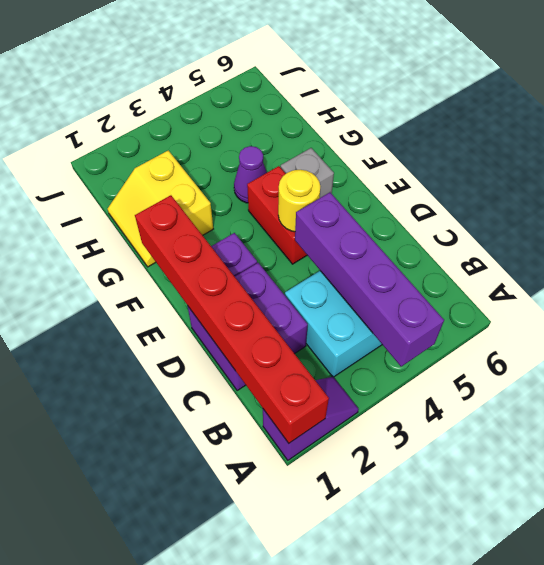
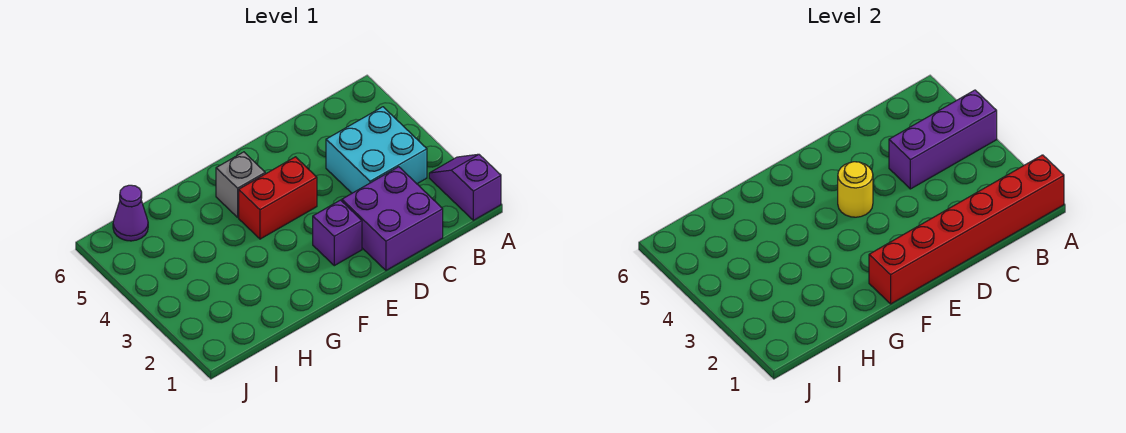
purple brick A4:D4 level 2 -> purple brick A4:C4 level 2
yellow slope G1:H2 level 1 top 2 -> none
purple cone G4 level 1 -> purple cone I6 level 1

